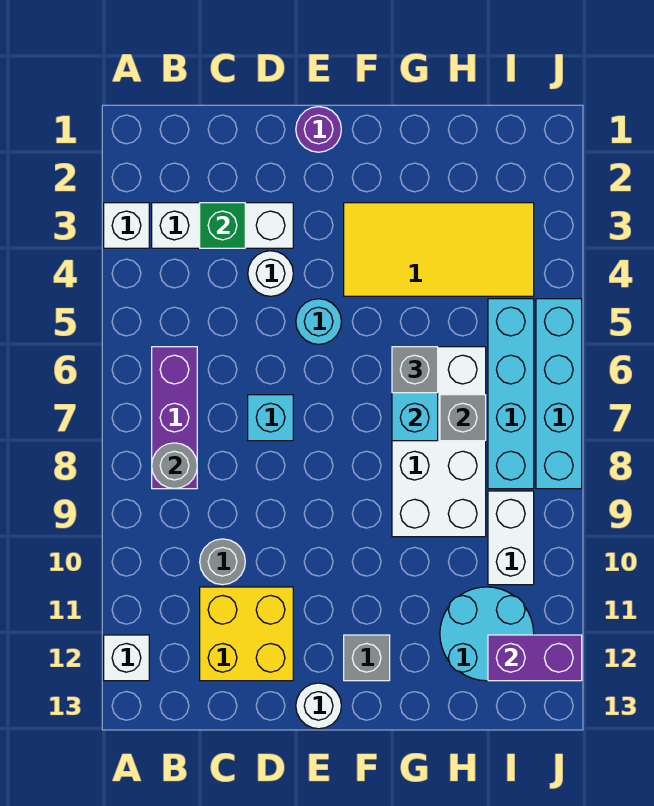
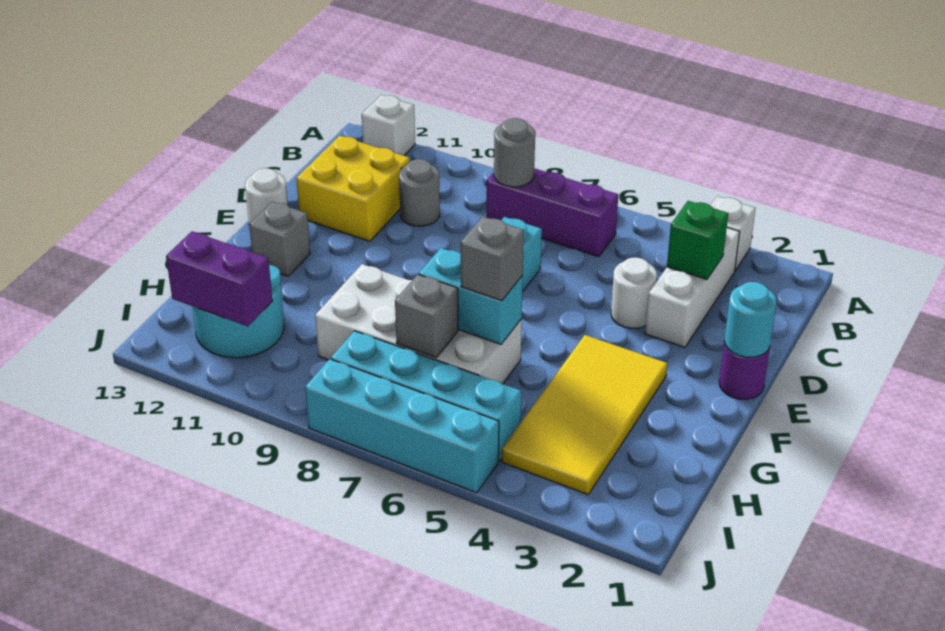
cyan round brick E5 level 1 -> cyan round brick E1 level 2
white brick I9:I10 level 1 -> none
purple brick I12:J12 level 2 -> purple brick I11:I12 level 2

